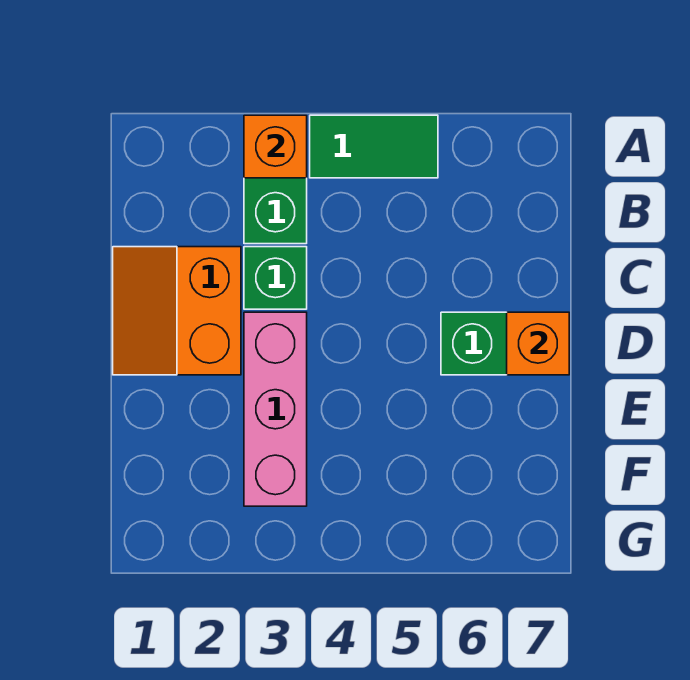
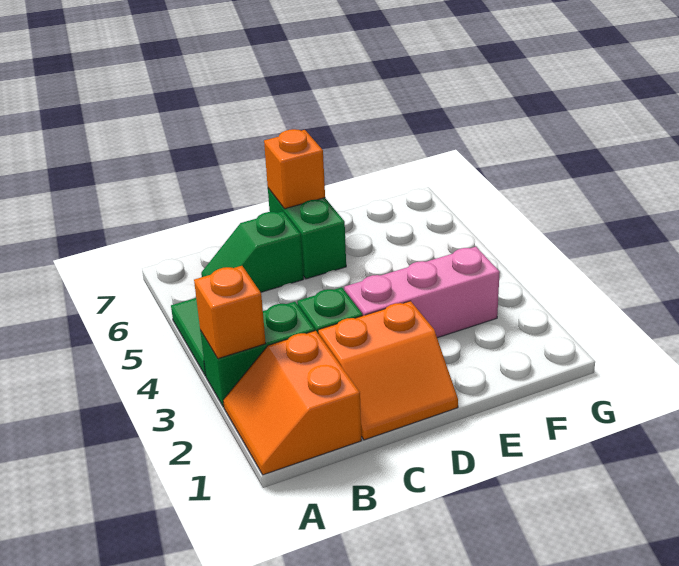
none -> orange slope A1:B2 level 1 top B
none -> green slope B6:C6 level 1 top C

